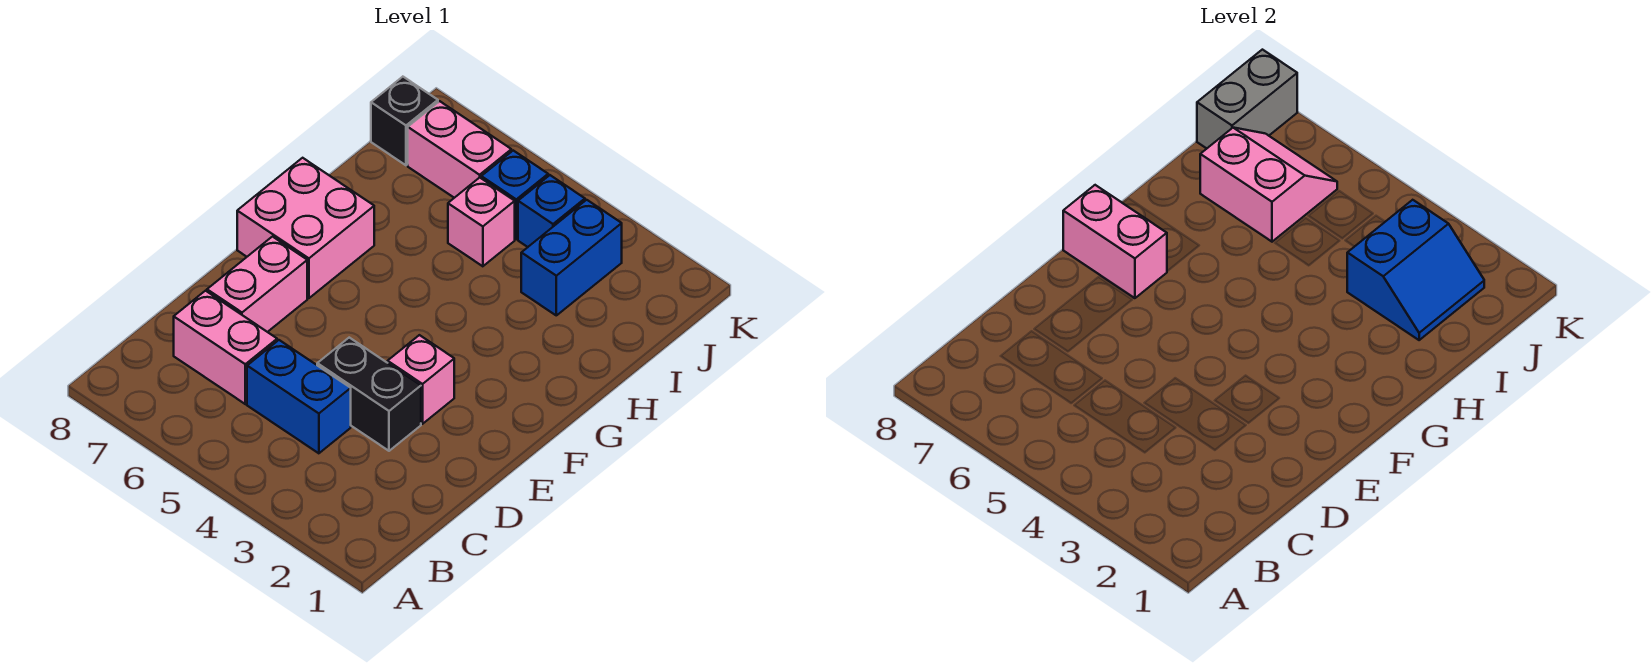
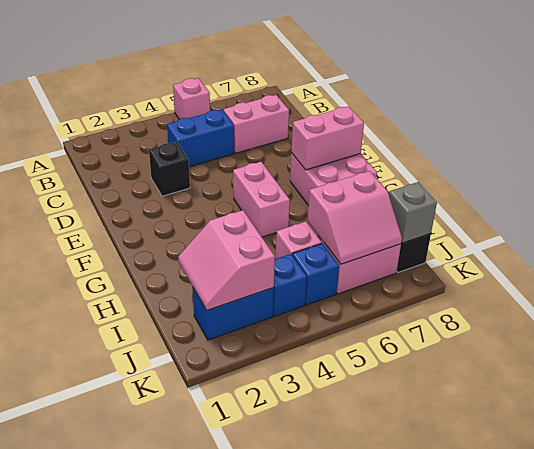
black brick D3:D4 level 1 -> black brick D3 level 1
pink brick D7:E7 level 1 -> pink brick F5:G5 level 1
pink brick E3 level 1 -> pink brick A5 level 1
blue slope I2:J3 level 2 top 3 -> pink slope I2:J3 level 2 top 3
blue brick I3:J3 level 1 -> blue brick J2:J3 level 1
grey brick J8:K8 level 2 -> grey brick J8 level 2

